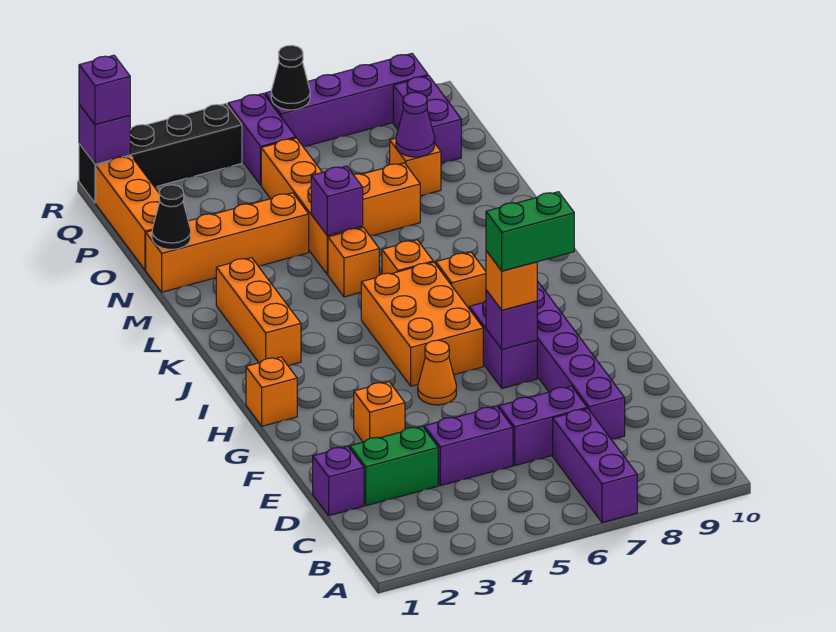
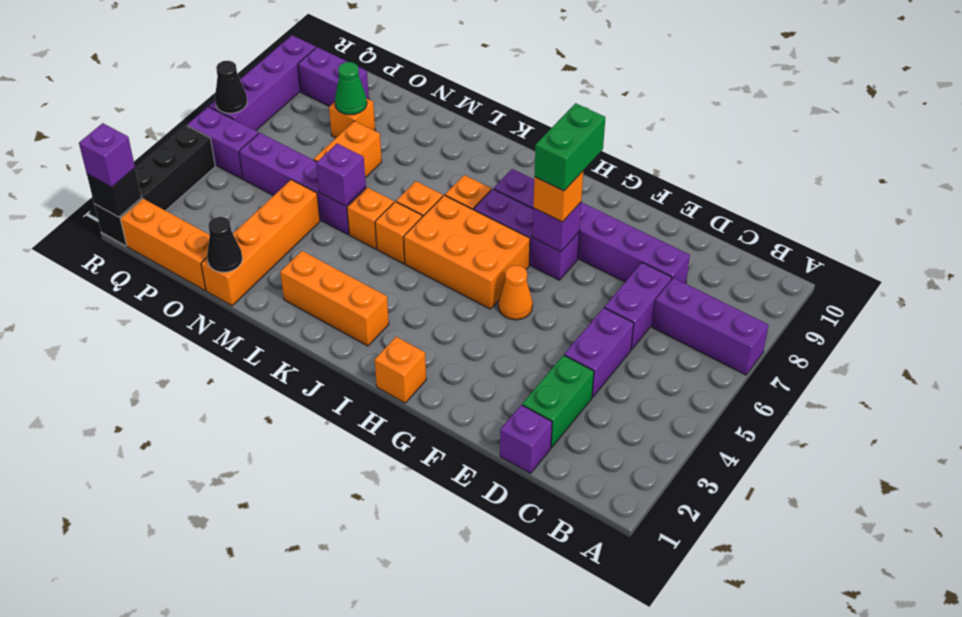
orange brick F3 level 1 -> orange brick K5 level 1
purple brick G7:H7 level 1 -> purple brick G7:I7 level 1
orange brick M5:P5 level 1 -> purple brick M5:P5 level 1
purple cone O8 level 2 -> green cone O8 level 2
purple brick R1 level 2 -> black brick R1 level 2

